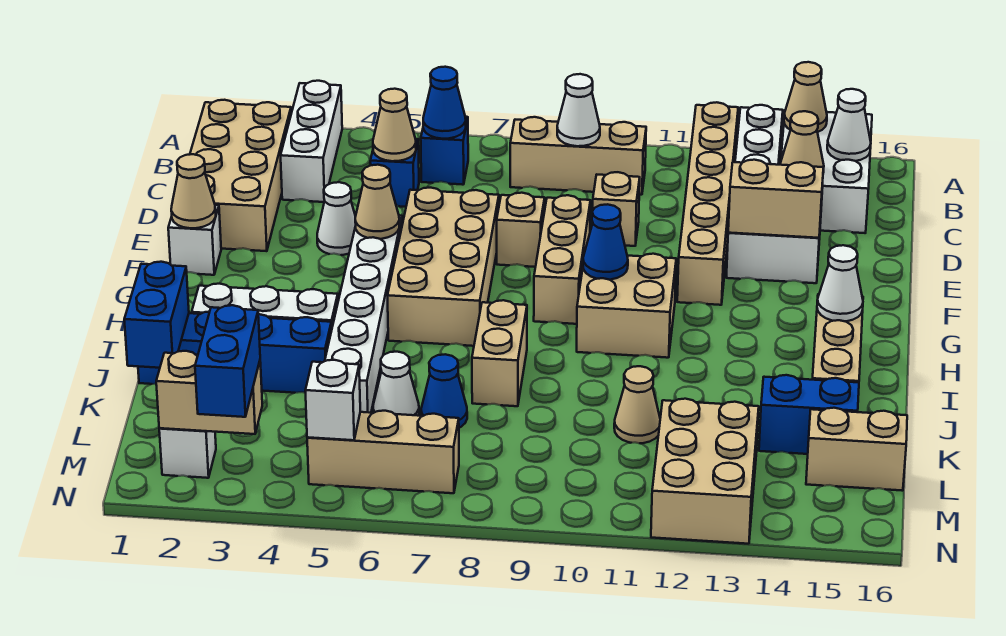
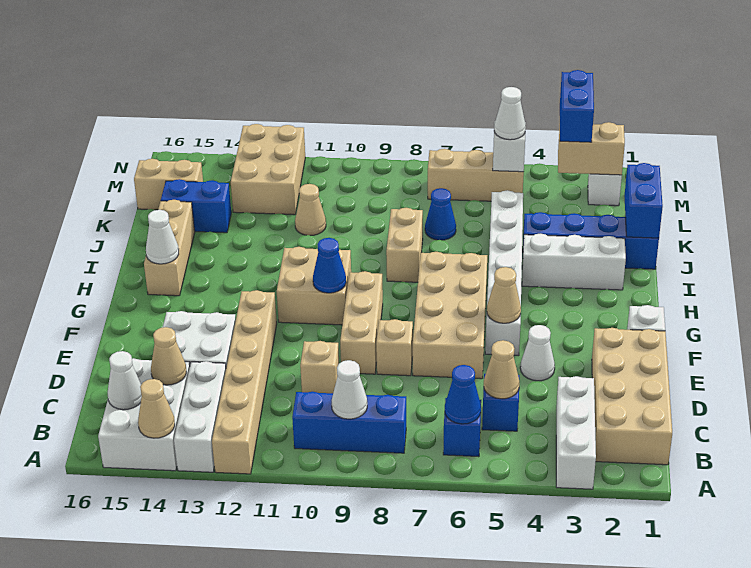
tan brick B8:B10 level 1 -> blue brick B8:B10 level 1
tan brick E13:E14 level 2 -> none
tan cone F1 level 2 -> none
white cone K6 level 1 -> white cone M5 level 3

